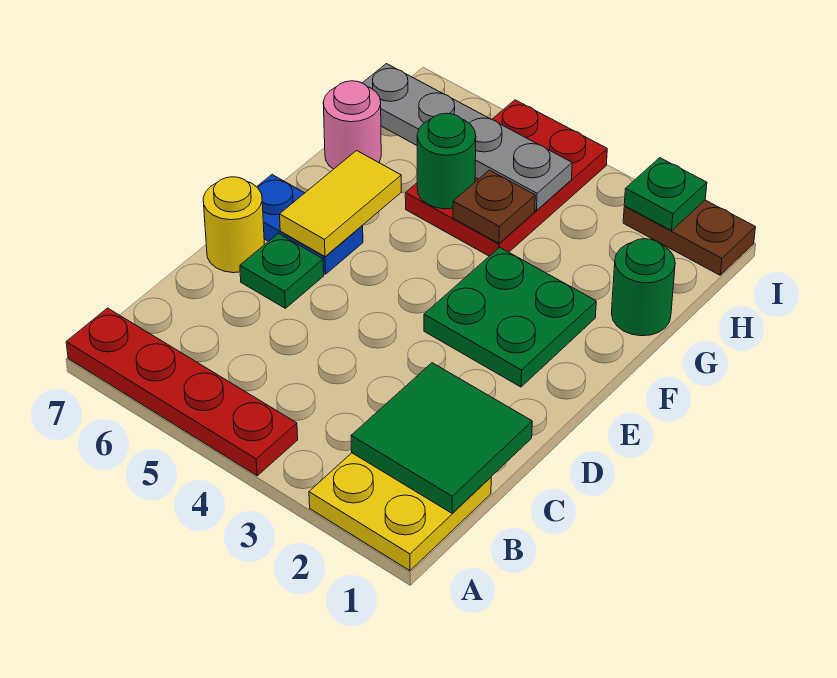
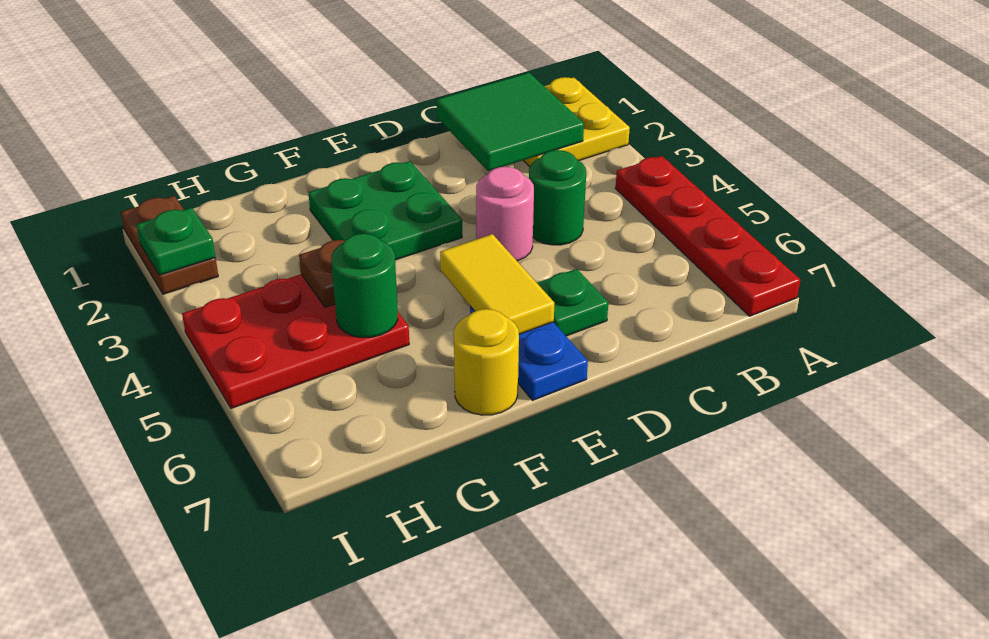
yellow round brick D7 level 1 -> yellow round brick F7 level 1
yellow tile E6:F6 level 2 -> yellow tile E5:E6 level 2
green round brick G1 level 1 -> green round brick C4 level 1
pink round brick G7 level 1 -> pink round brick D4 level 1
grey plate H4:H7 level 2 -> none

